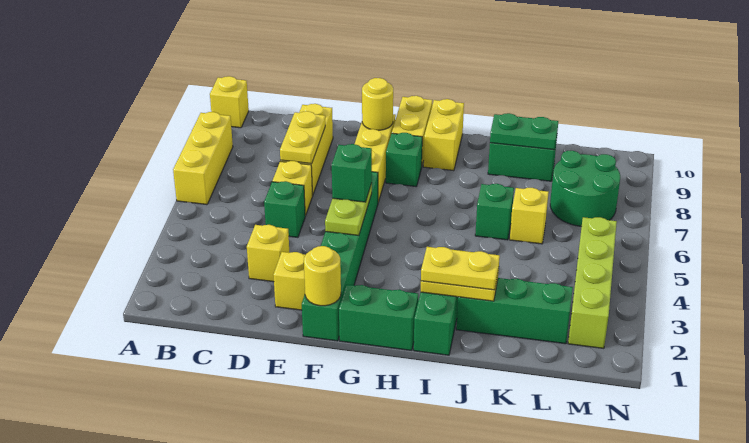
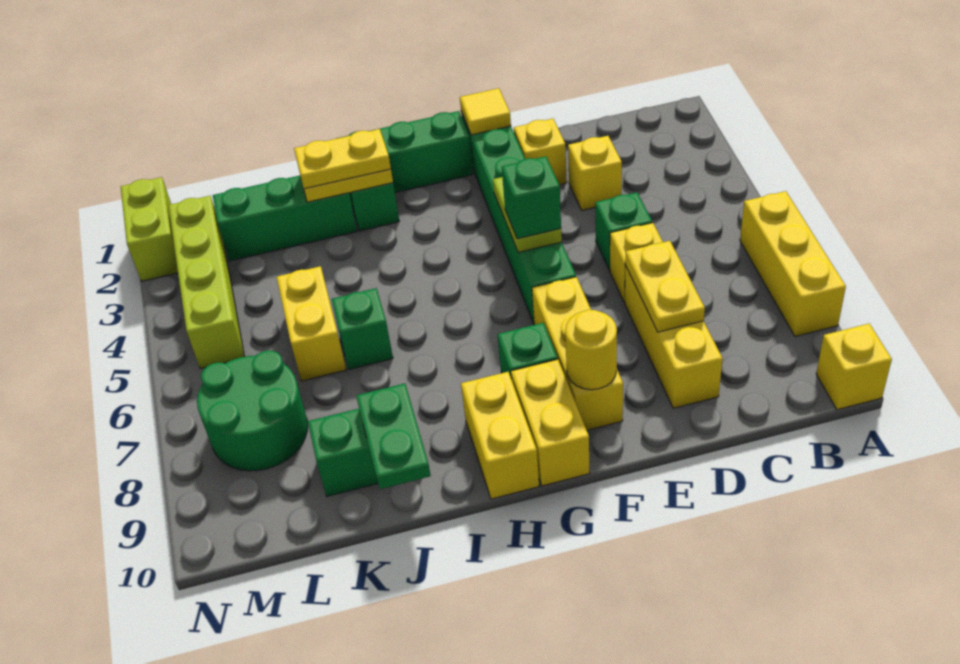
yellow round brick F1 level 2 -> yellow tile F1 level 2
green plate J9:K9 level 2 -> green plate J9:J10 level 2
yellow brick K6 level 1 -> yellow brick K5:K6 level 1
none -> lime brick N1:N2 level 1

